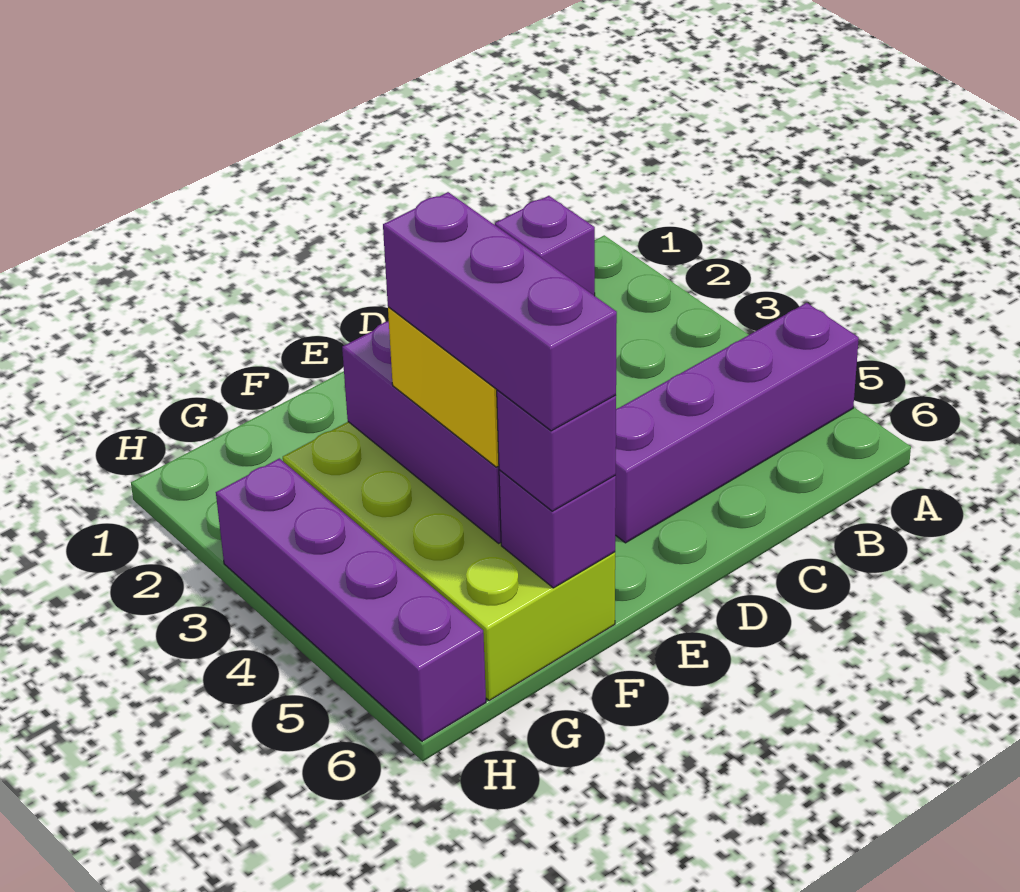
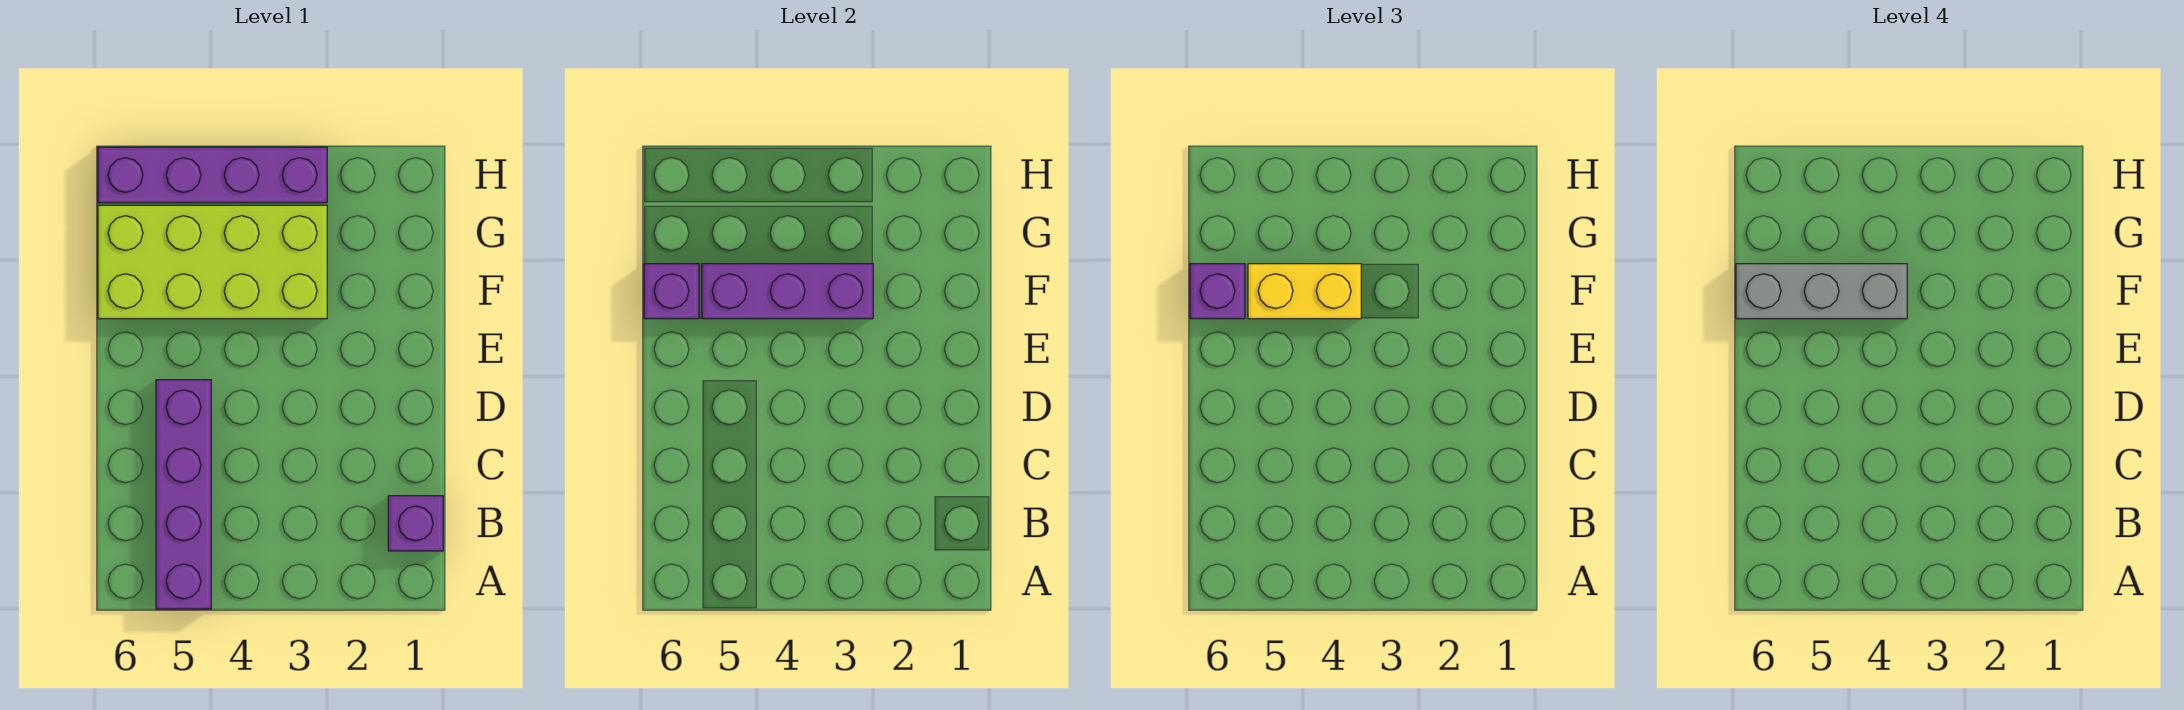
purple brick F4:F6 level 4 -> grey brick F4:F6 level 4

